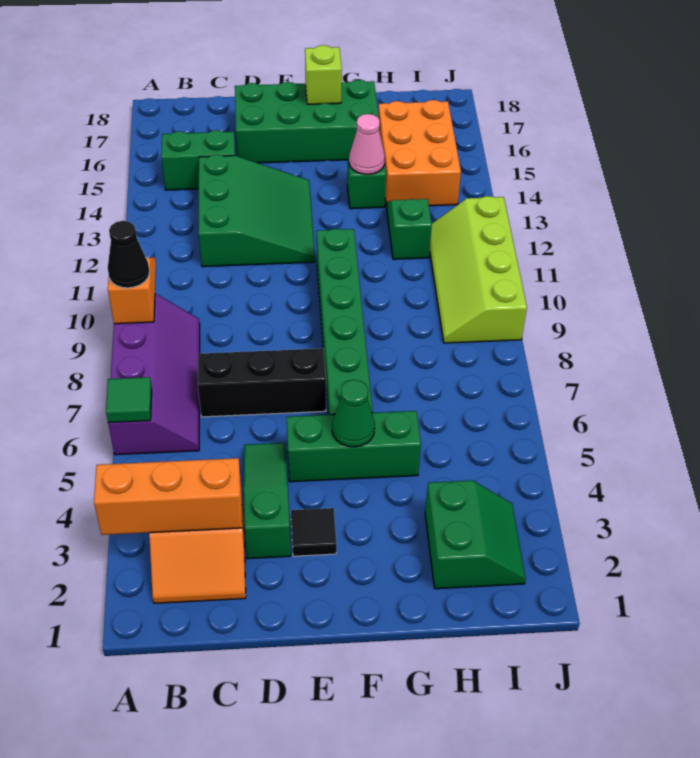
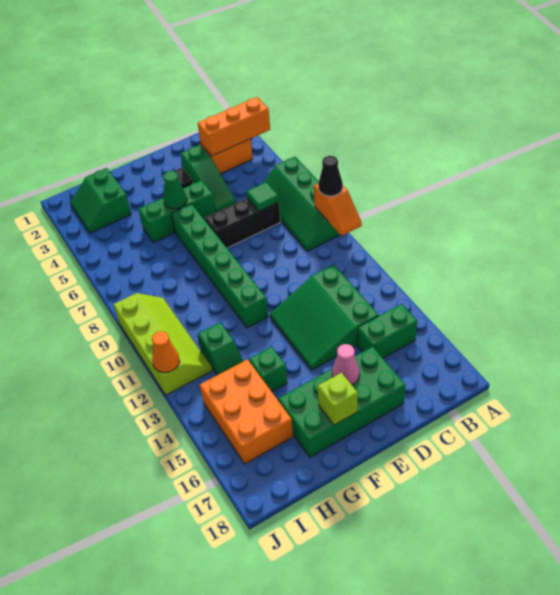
purple slope A6:B9 level 1 top A -> green slope A6:B9 level 1 top A
green tile A6 level 2 -> green tile C7 level 2
pink cone G14 level 2 -> pink cone E16 level 2
none -> orange cone J12 level 2

